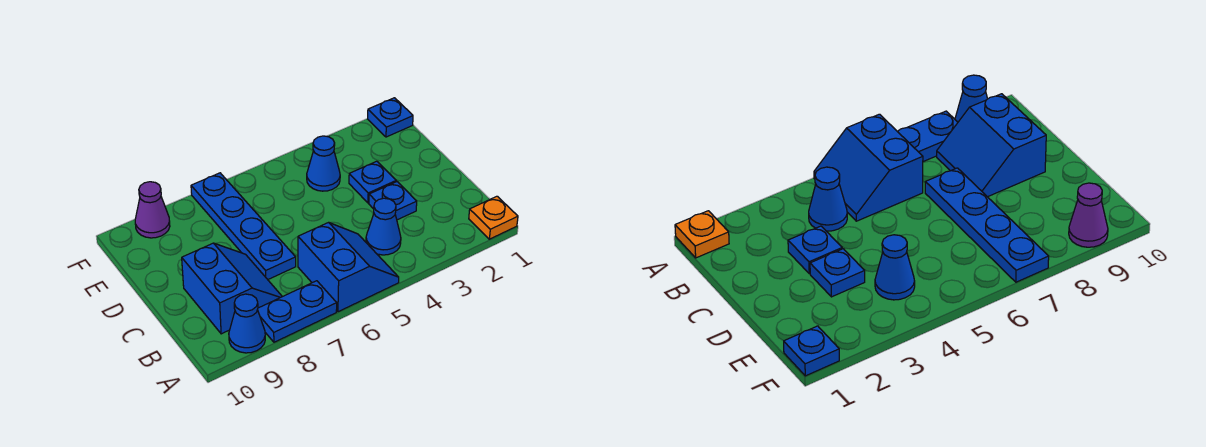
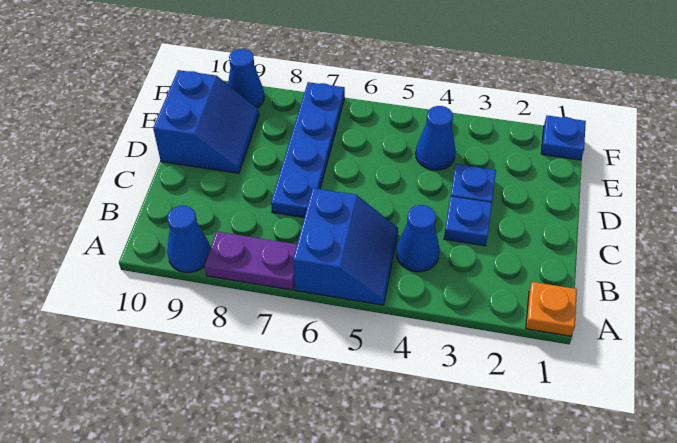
blue plate A7:A8 level 1 -> purple plate A7:A8 level 1
blue slope B8:C9 level 1 top 9 -> blue slope D9:E10 level 1 top 10
purple cone F9 level 1 -> blue cone F9 level 1

